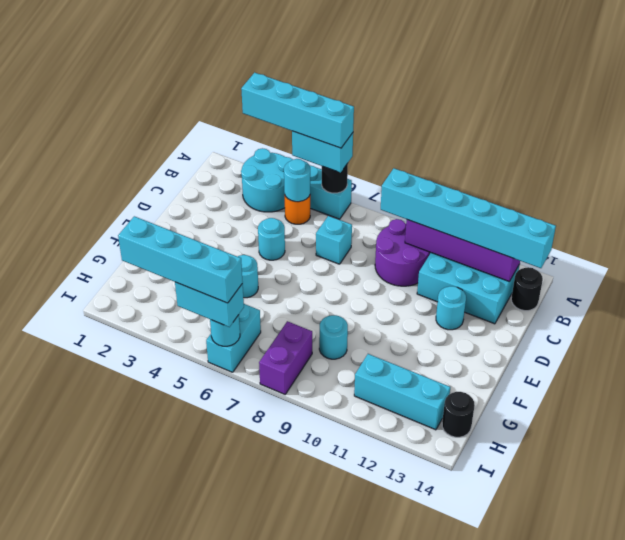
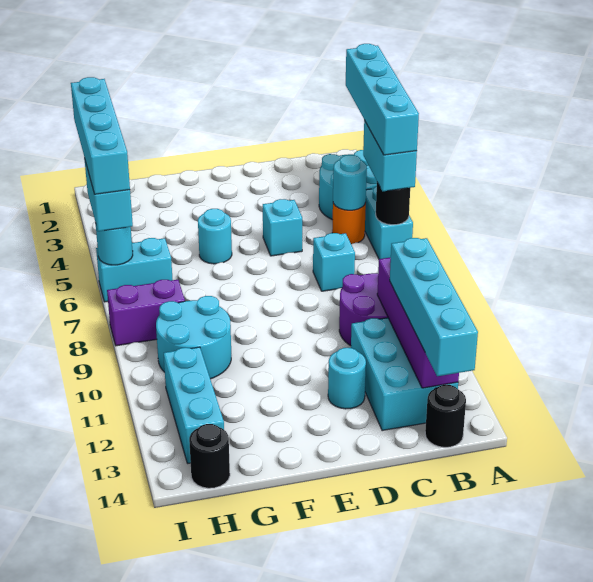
cyan brick B9:B14 level 3 -> cyan brick B11:B14 level 3
cyan round brick D5 level 1 -> cyan brick D5 level 1
cyan round brick G9 level 1 -> cyan round brick G9:H10 level 1

